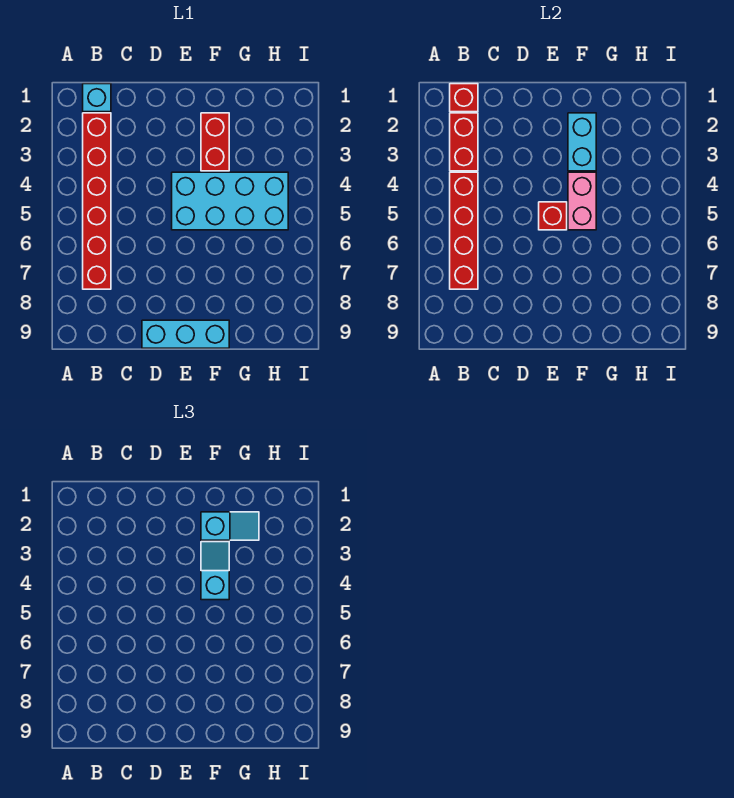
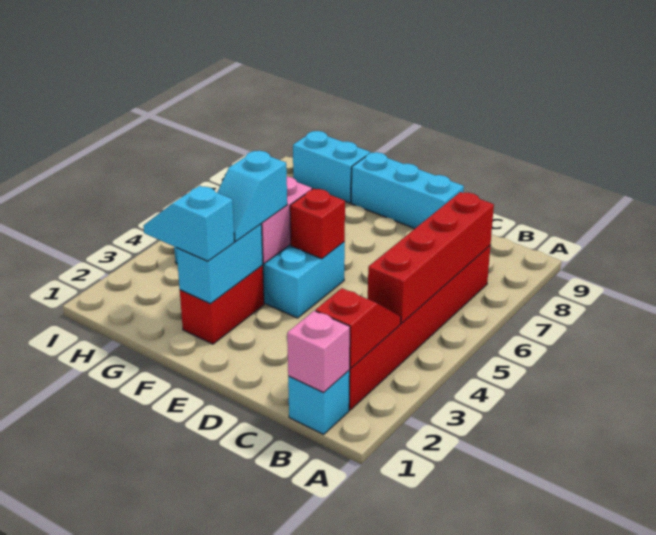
red brick B1 level 2 -> pink brick B1 level 2
red brick B2:B3 level 2 -> red slope B2:B3 level 2 top 2
none -> cyan brick G9:H9 level 1

